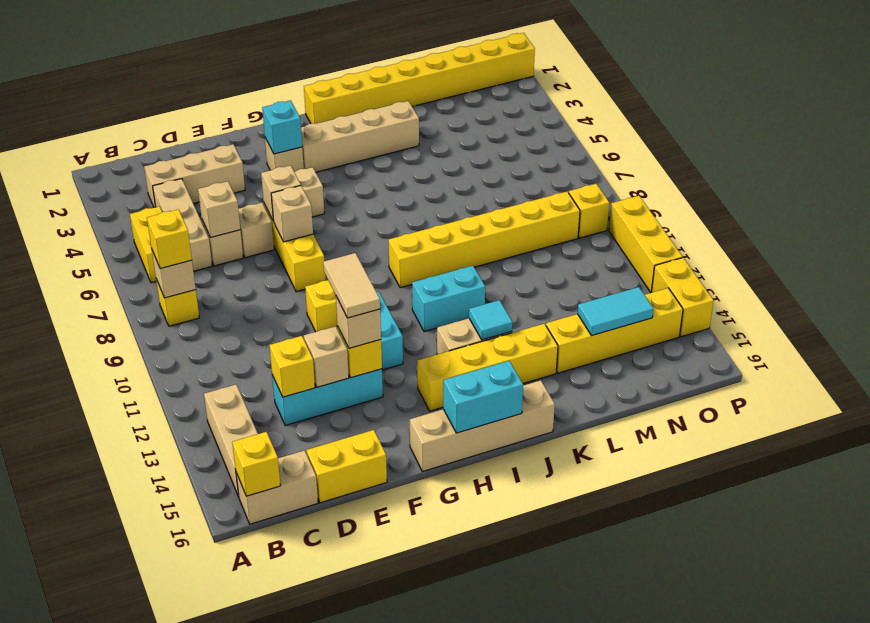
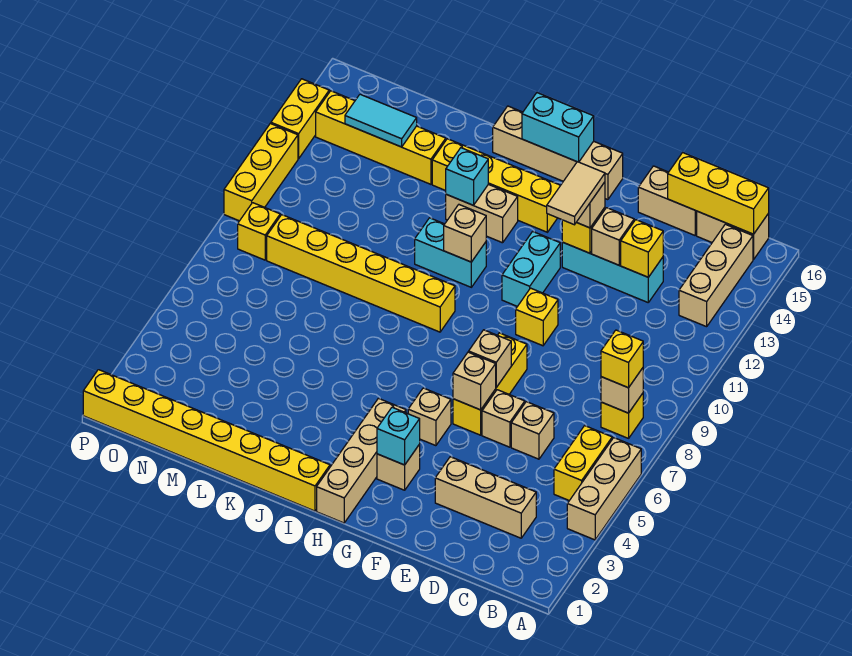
yellow brick B16 level 2 -> yellow brick B16:D16 level 2
tan brick C4:C6 level 1 -> tan brick A4:A6 level 1
tan brick D6 level 2 -> tan brick I11 level 2
yellow brick D16:E16 level 1 -> tan brick D16:E16 level 1
tan brick H3:K3 level 1 -> tan brick H1:H4 level 1
cyan tile J13 level 2 -> cyan brick J13 level 2

